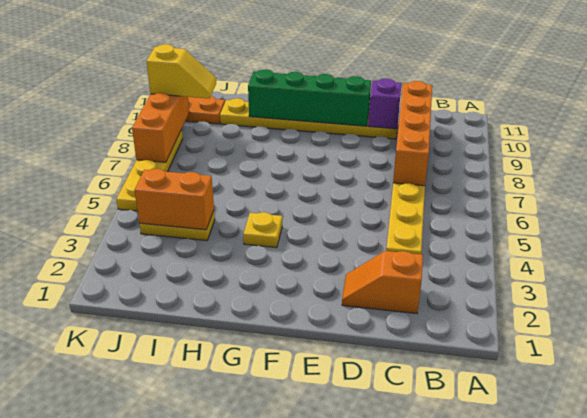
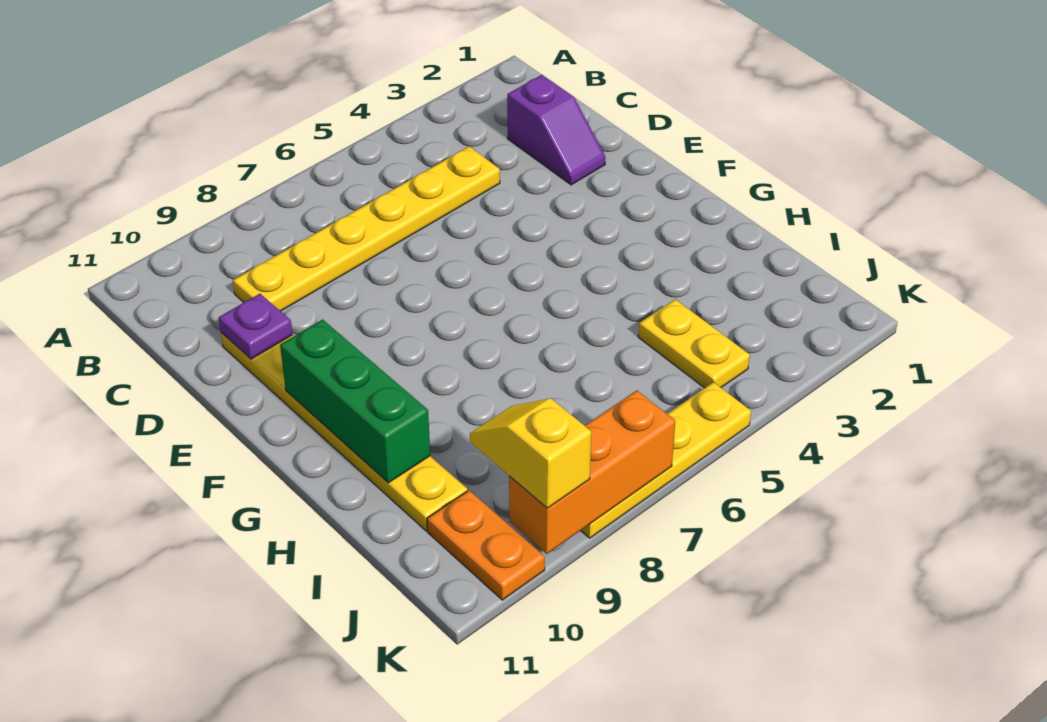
orange slope C2:D2 level 1 top C -> purple slope C2:D2 level 1 top C
orange brick C7:C10 level 2 -> none
purple brick D10 level 2 -> purple plate D10 level 2
green brick E10:H10 level 2 -> green brick F10:H10 level 2
yellow plate G4 level 1 -> none
orange brick I4:J4 level 2 -> none

